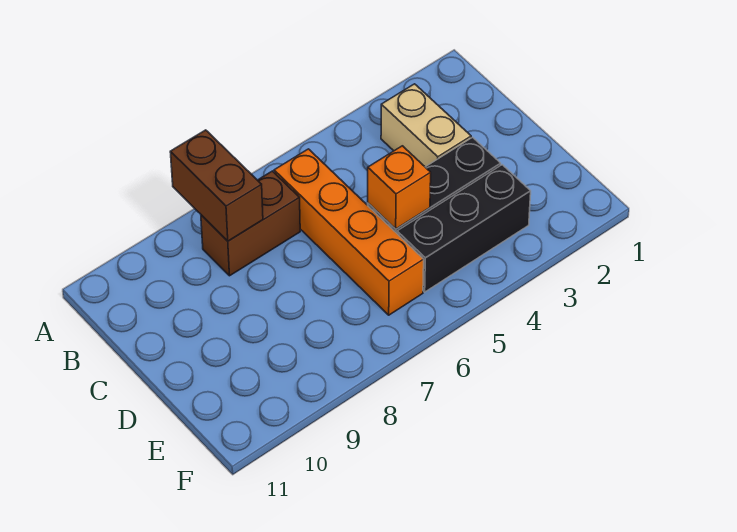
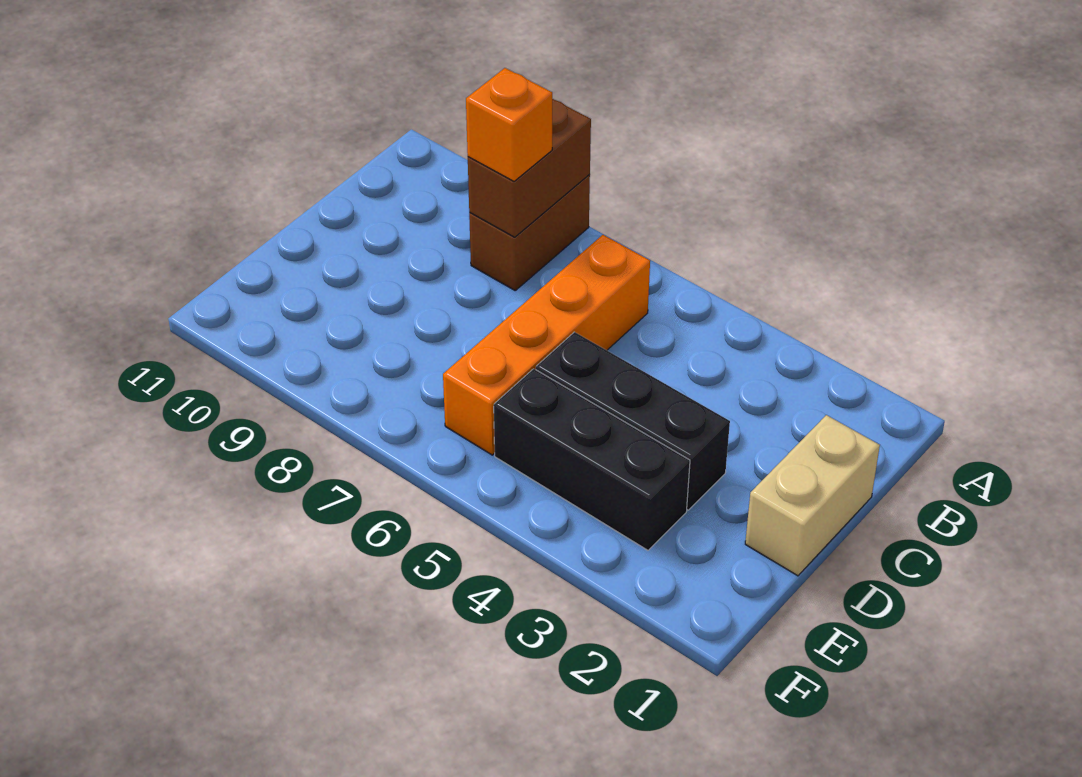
tan brick B3:C3 level 1 -> tan brick C1:D1 level 1
brown brick B7:B8 level 1 -> brown brick A8:B8 level 1
orange brick D5 level 2 -> orange brick B8 level 3

